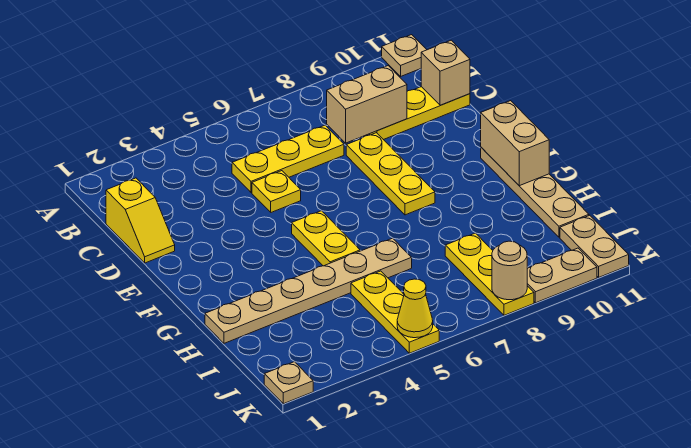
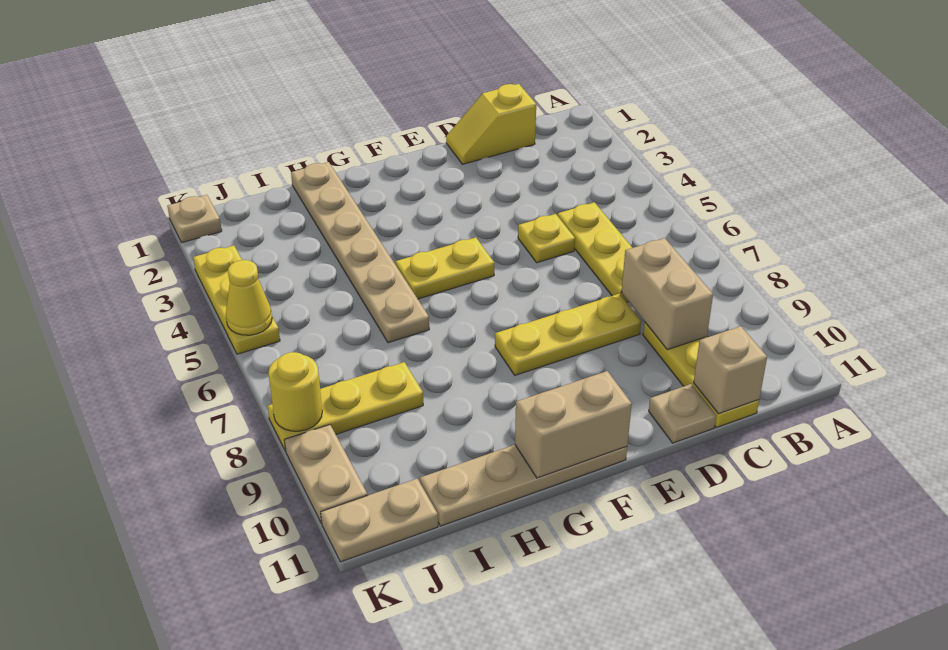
tan plate A11 level 1 -> tan plate D11 level 1
yellow plate I5:K5 level 1 -> yellow plate K3:K5 level 1
tan round brick K8 level 2 -> yellow round brick K8 level 2

